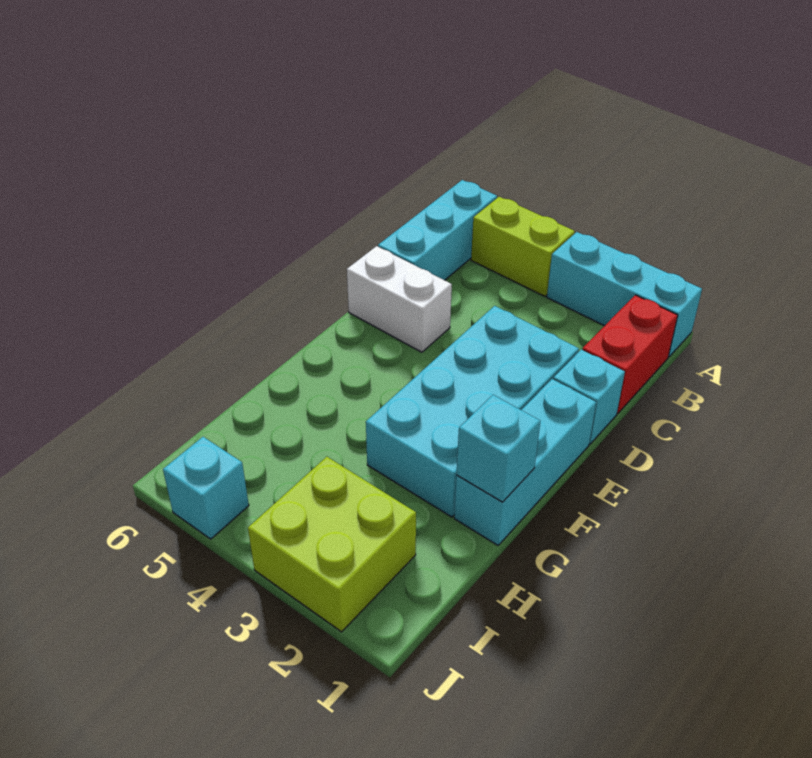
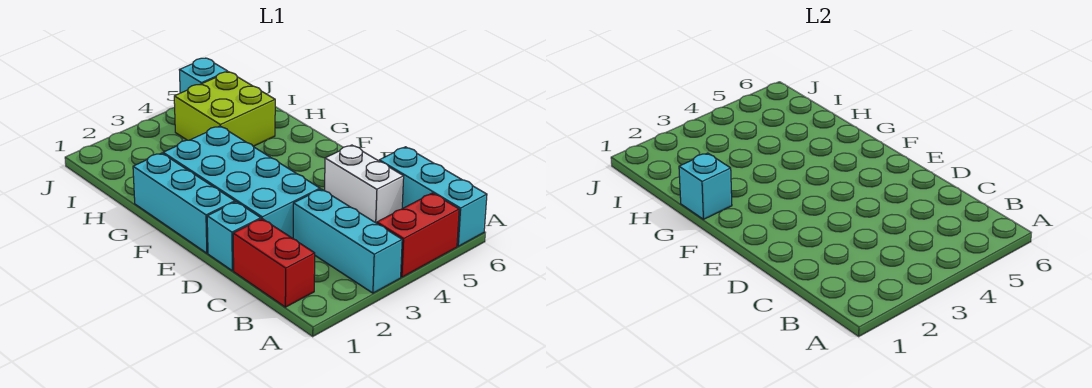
cyan brick A1:A3 level 1 -> cyan brick A3:C3 level 1
lime brick A4:A5 level 1 -> red brick A4:A5 level 1
white brick D5:D6 level 1 -> white brick C5:D5 level 1
lime brick I2:J3 level 1 -> lime brick H4:I5 level 1

